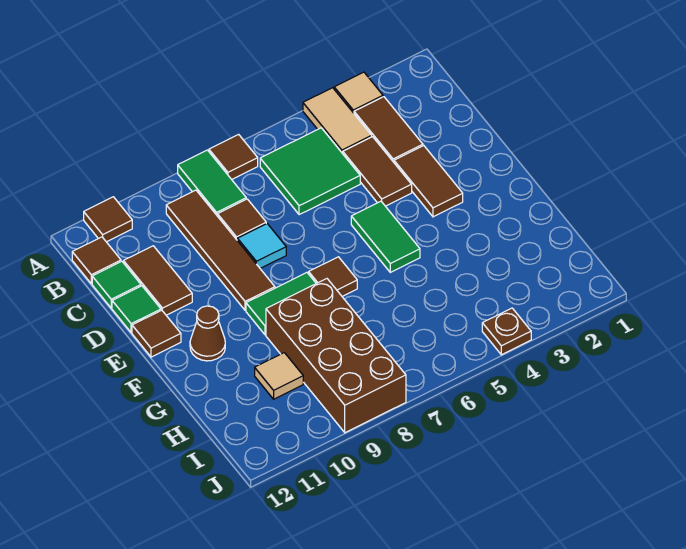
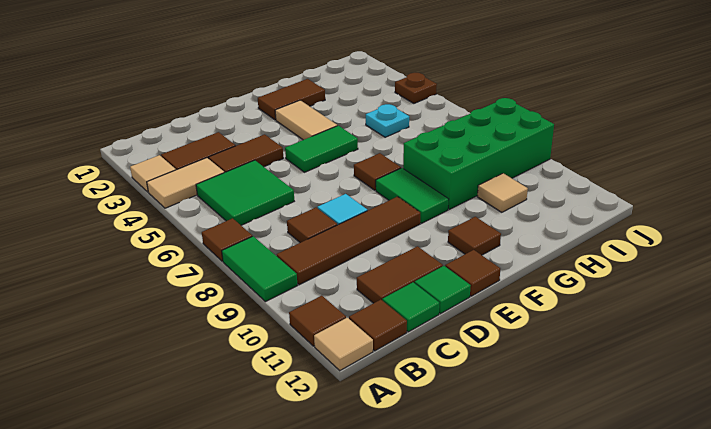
green tile A8:B8 level 1 -> green tile A8:A9 level 1
none -> tan tile A12 level 1
brown tile D3:E3 level 1 -> brown tile F2:G2 level 1
none -> tan tile F3:F4 level 1
brown cone F11 level 1 -> brown tile F11 level 1
brown brick G8:J9 level 1 -> green brick G8:J9 level 1
none -> cyan plate H5 level 1

